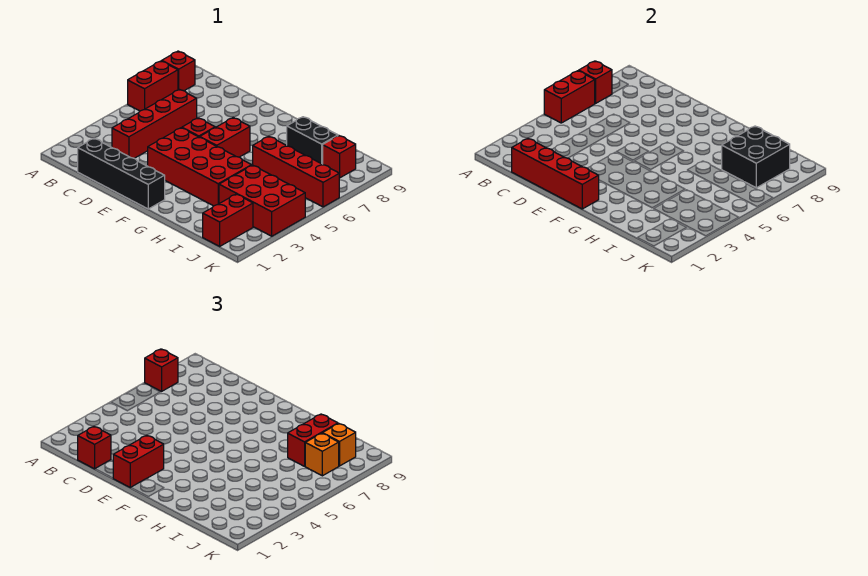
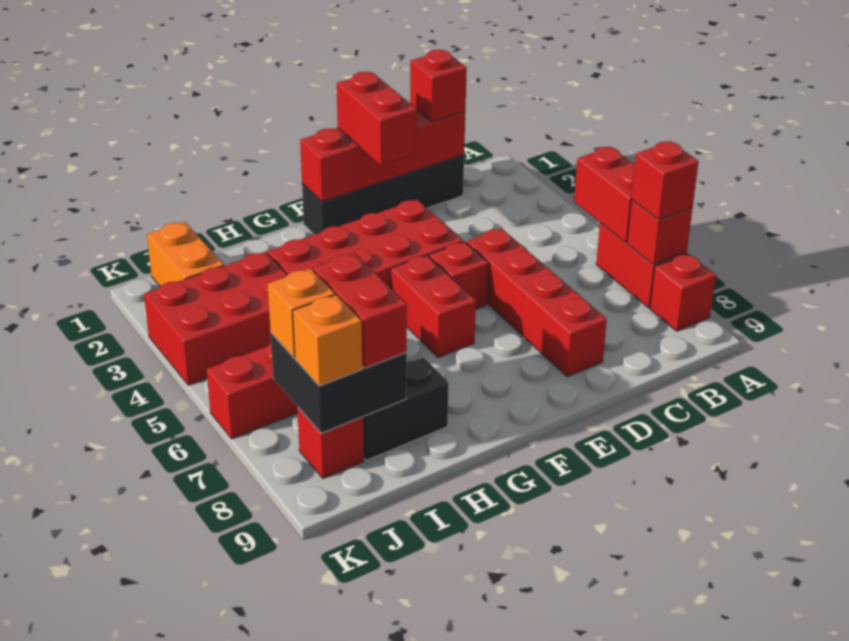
red brick C3:C6 level 1 -> red brick D5:D8 level 1
red brick J1:J2 level 1 -> orange brick J1:J2 level 1

